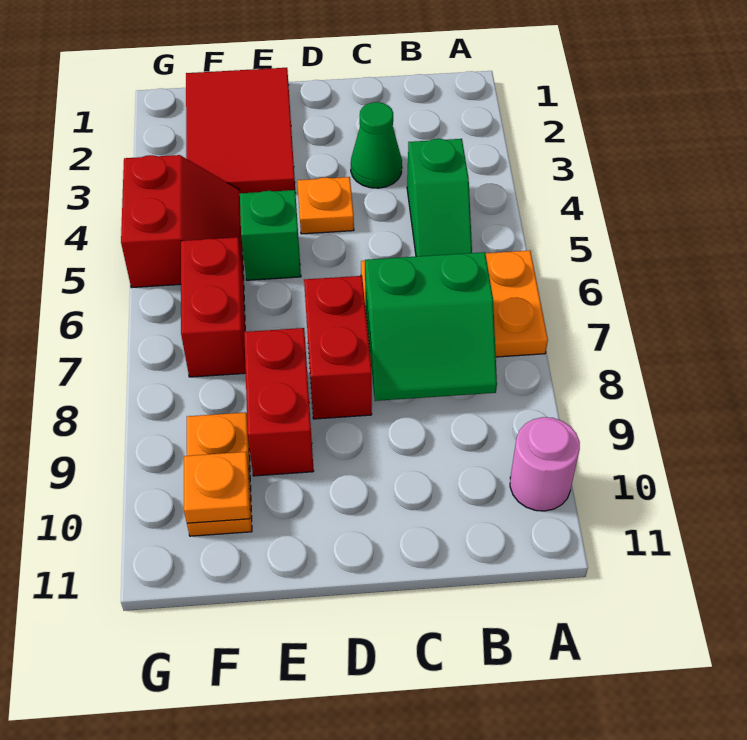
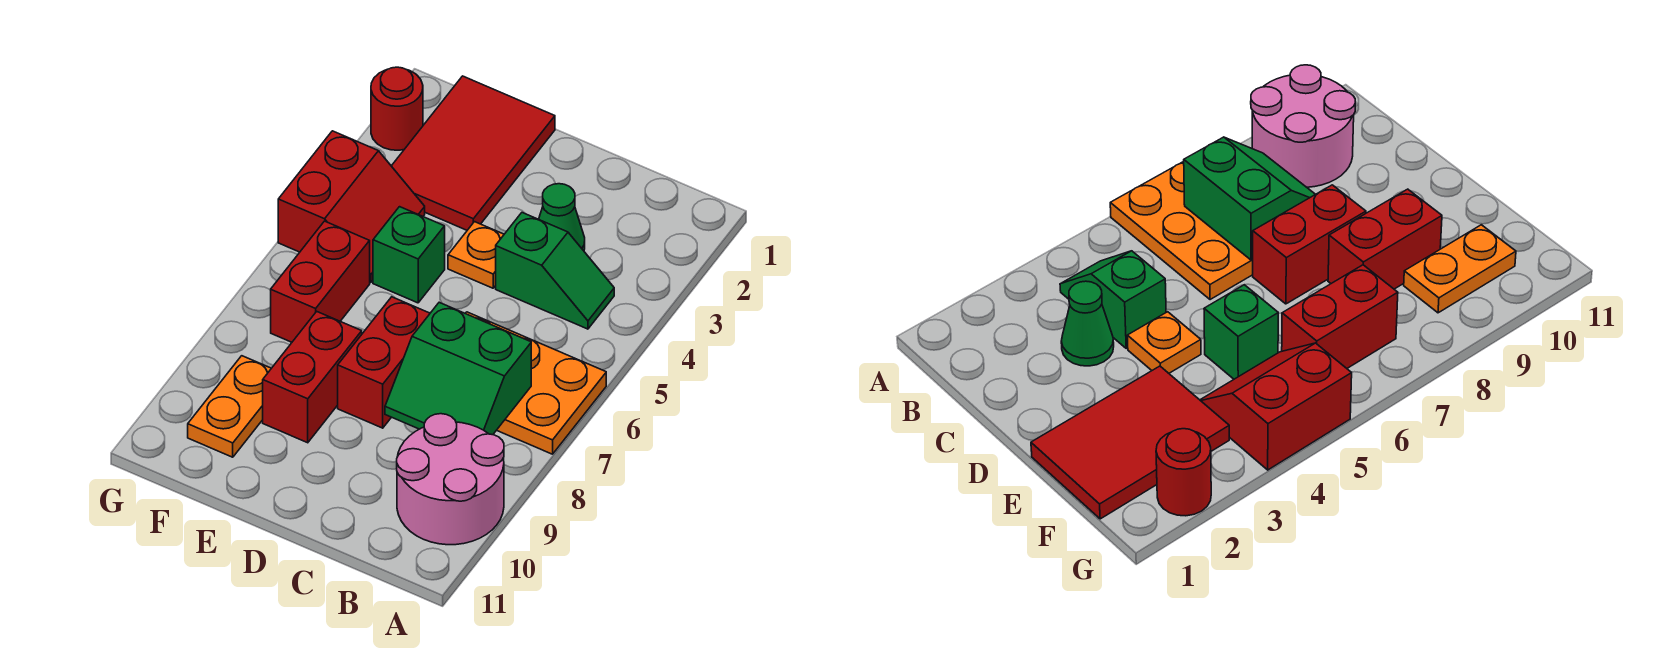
pink round brick A10 level 1 -> pink round brick A9:B10 level 1
green slope B4:B5 level 1 top 4 -> green slope B4:C4 level 1 top C
orange plate F10 level 2 -> none
none -> red round brick G2 level 1

